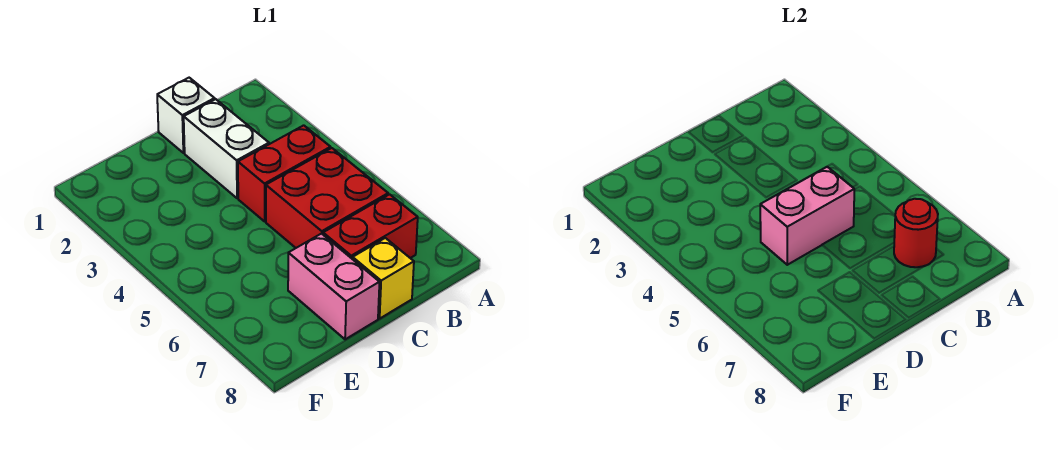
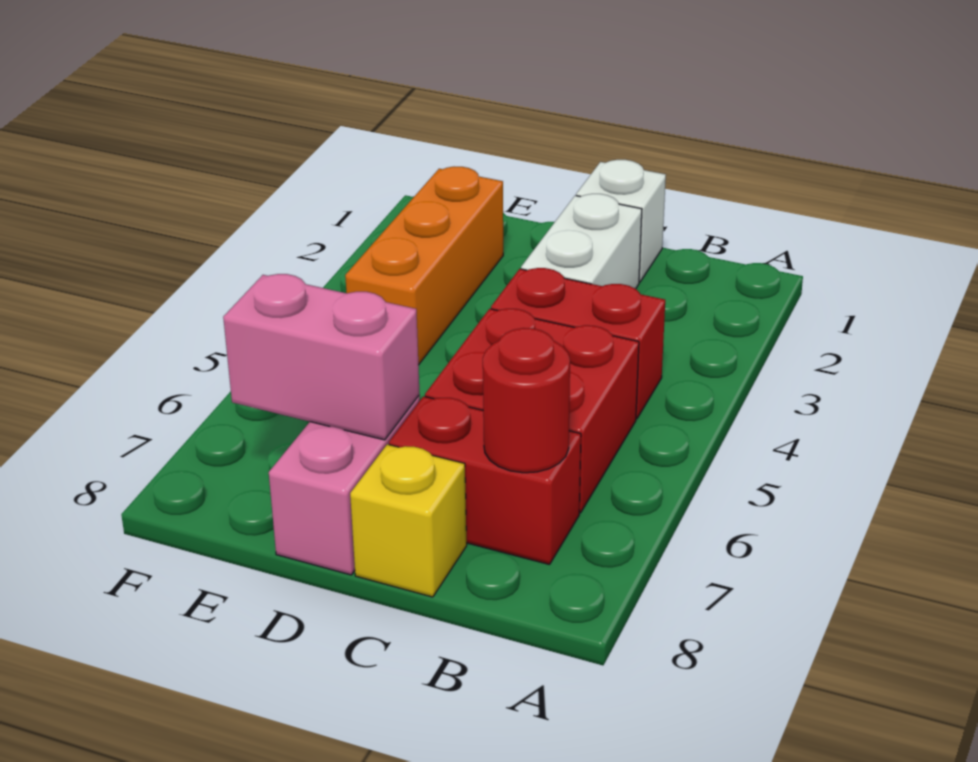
pink brick C5:D5 level 2 -> pink brick D7:E7 level 2
none -> orange brick E2:E4 level 1

